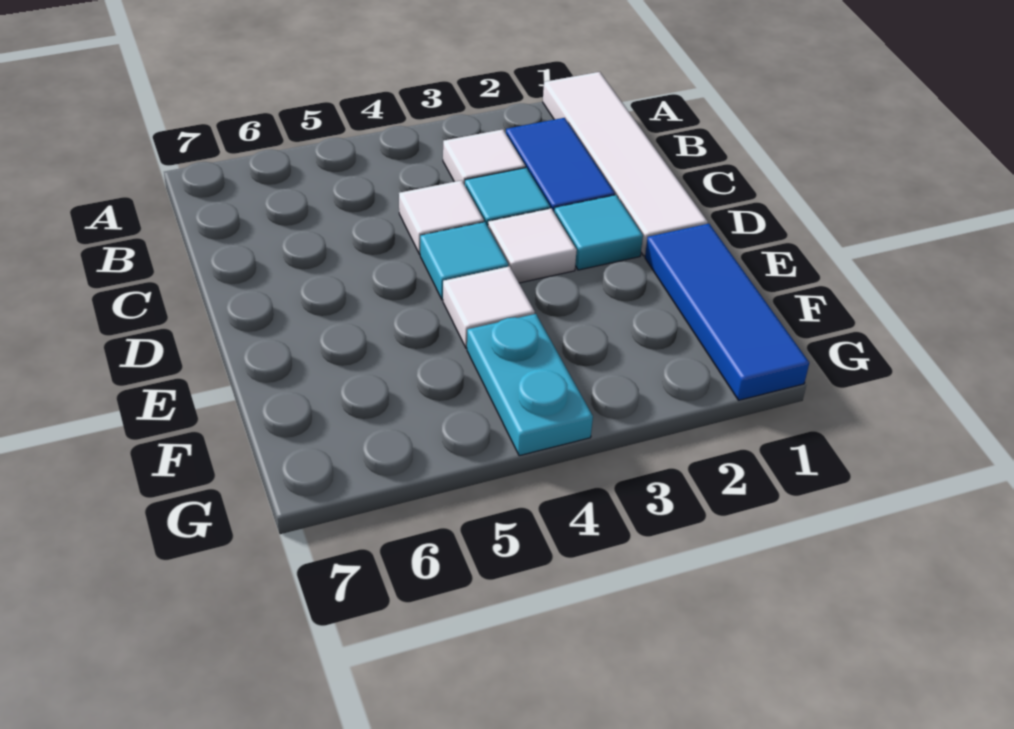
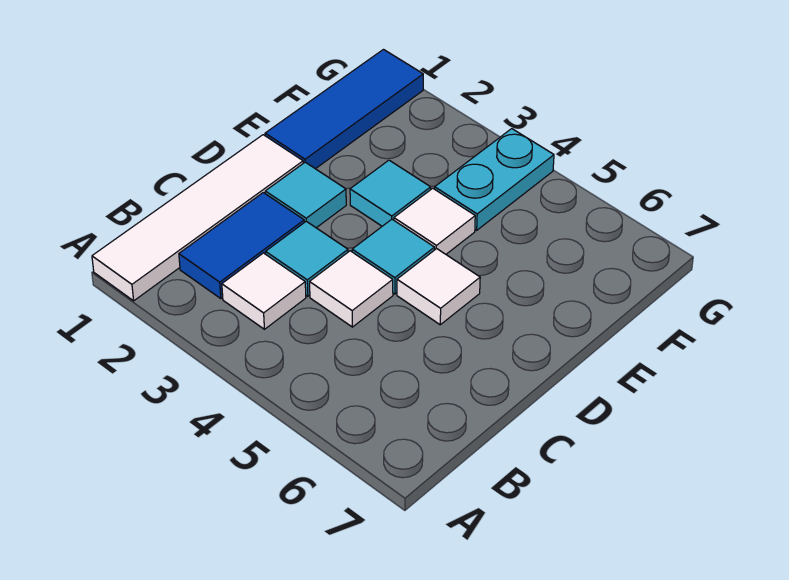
white tile D3 level 1 -> white tile D5 level 1
none -> cyan tile E3 level 1

